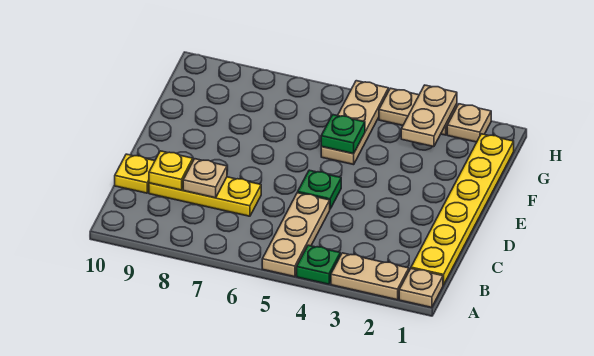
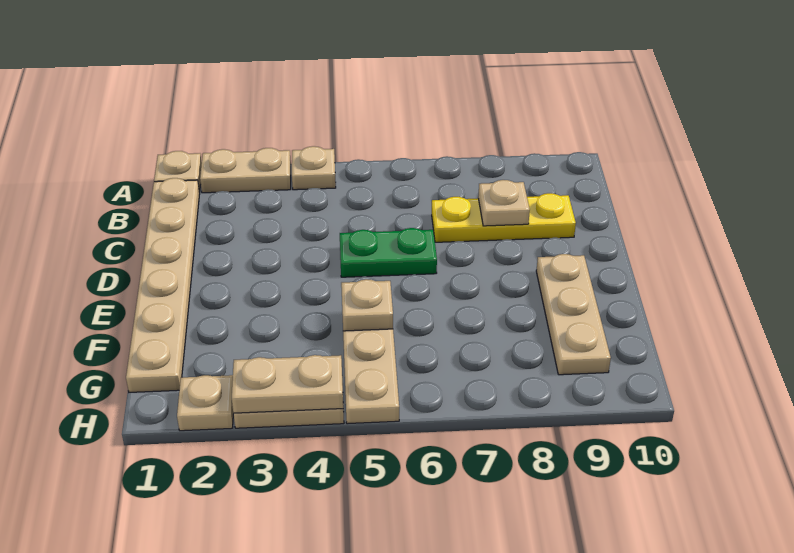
green plate A4 level 1 -> tan plate A4 level 1
tan plate A5:C5 level 1 -> tan plate E9:G9 level 1
yellow plate B1:G1 level 1 -> tan plate B1:G1 level 1
yellow plate C9 level 2 -> none
yellow plate C10 level 1 -> none
green plate D5 level 1 -> green plate D5:D6 level 1
green plate F5 level 2 -> tan plate F5 level 2
tan plate G3:H3 level 2 -> tan plate H3:H4 level 2

